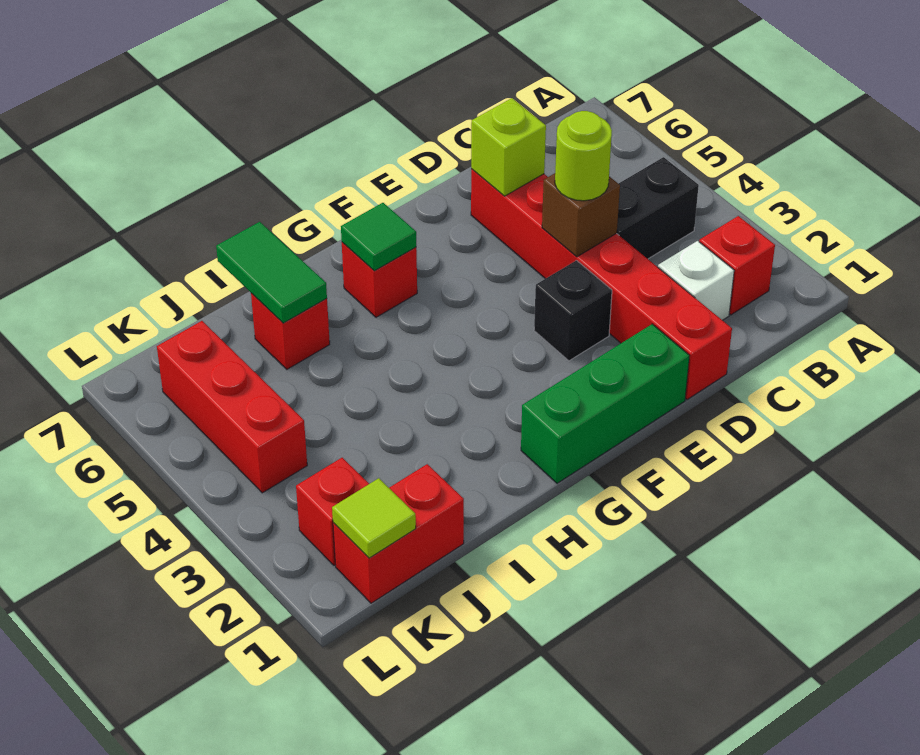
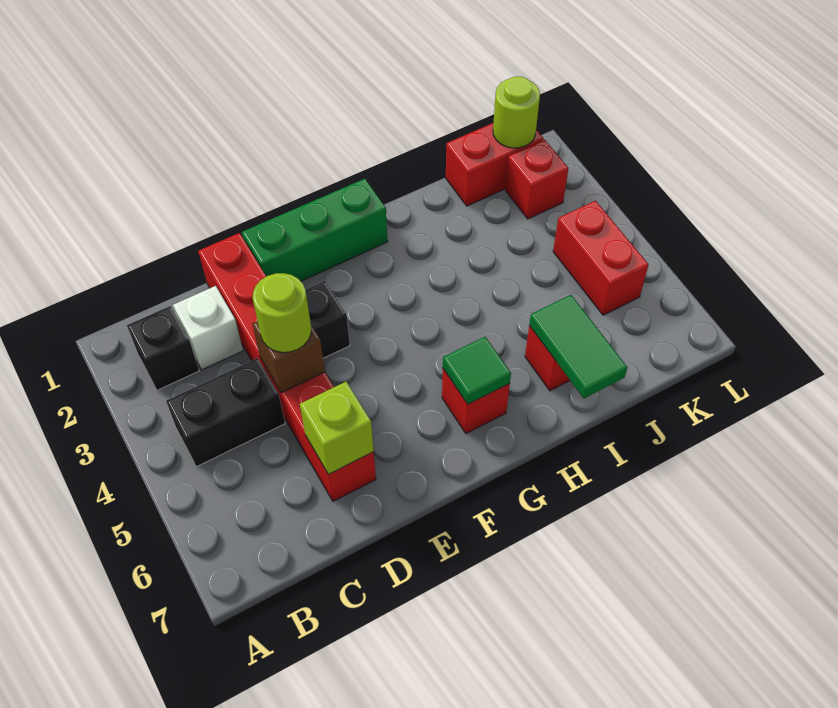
red brick B2 level 1 -> black brick B2 level 1
lime tile K1 level 2 -> lime round brick K1 level 2
red brick K4:K6 level 1 -> red brick K4:K5 level 1

